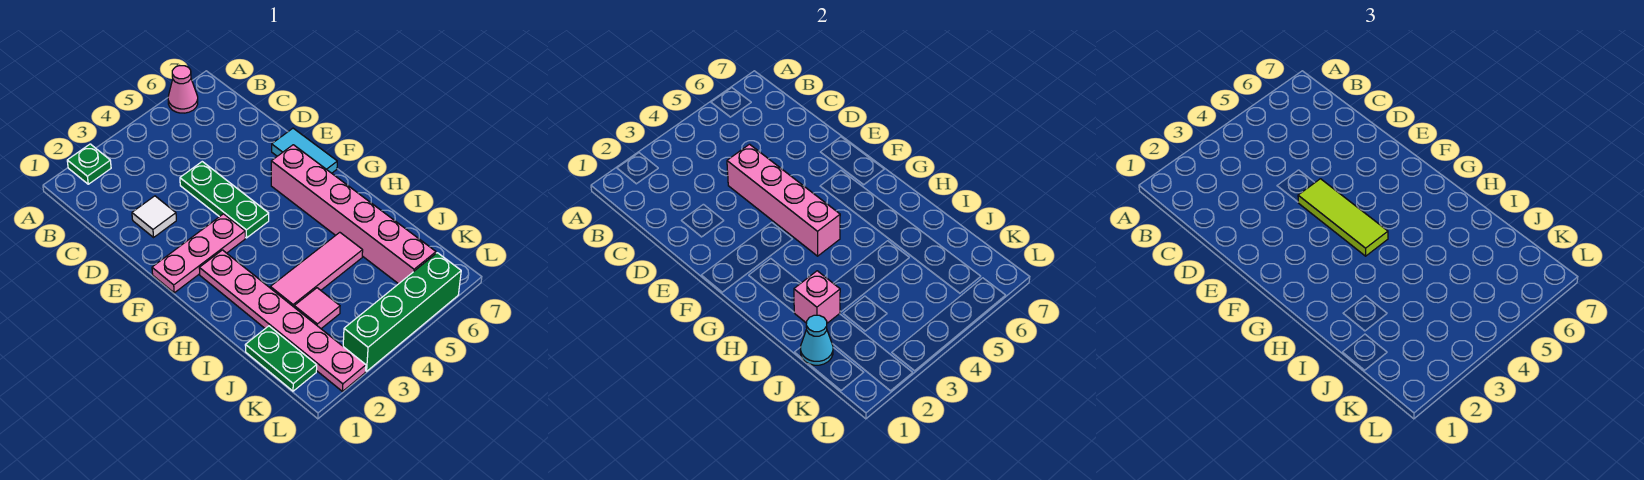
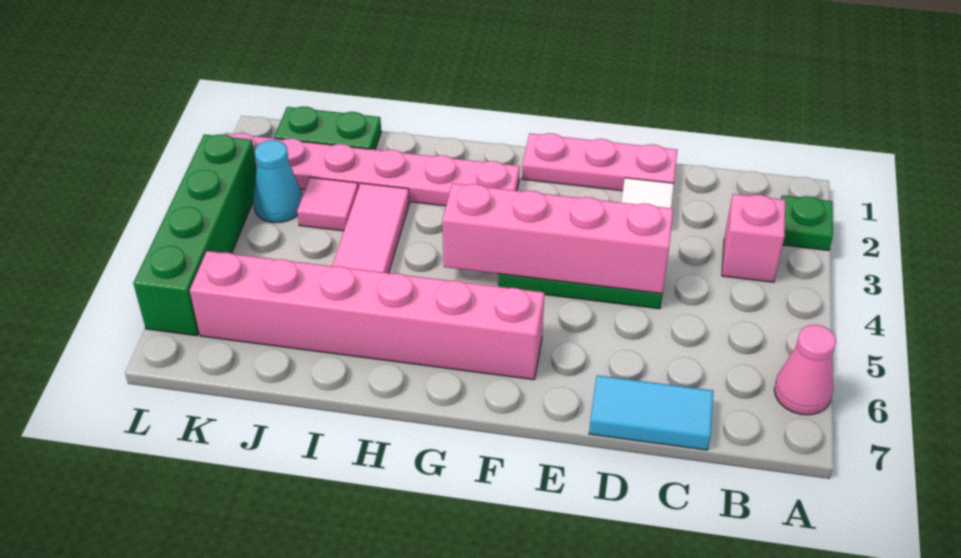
lime tile E4:G4 level 3 -> none
cyan tile E7:F7 level 1 -> cyan tile C7:D7 level 1
pink plate F1:F3 level 1 -> pink plate D1:F1 level 1
pink brick I2 level 2 -> pink brick B3 level 1
cyan cone J1 level 2 -> cyan cone K3 level 1

